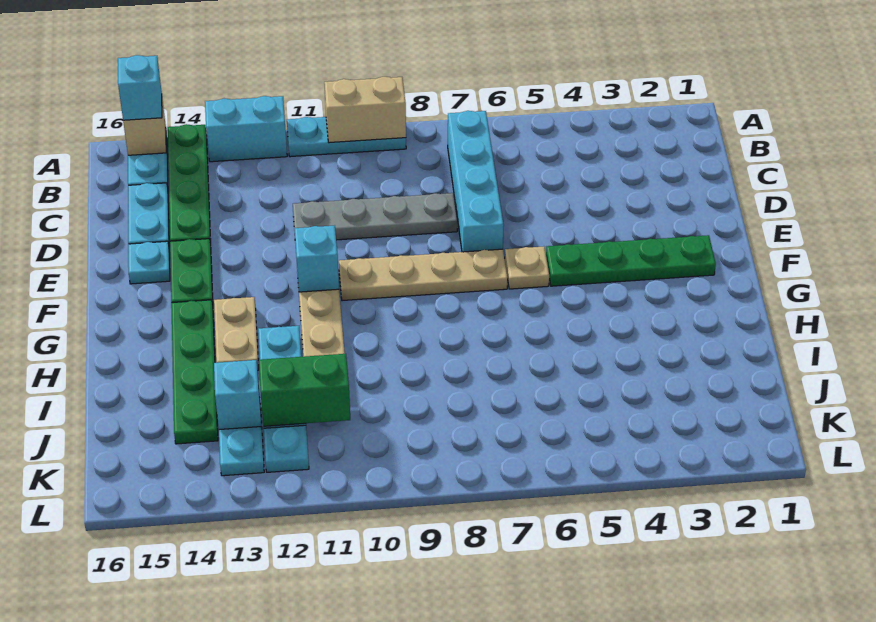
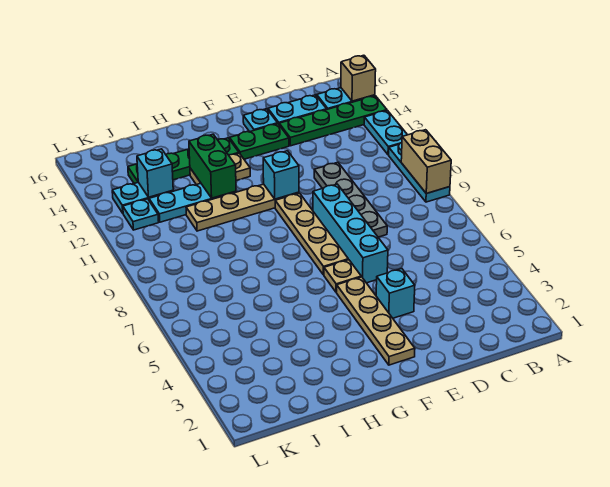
cyan brick A12:A13 level 1 -> cyan plate A12:A13 level 1
cyan brick A15 level 3 -> cyan brick E4 level 1
cyan brick B7:E7 level 1 -> cyan brick E6:E9 level 1
green plate F2:F5 level 1 -> tan plate F2:F5 level 1
green brick J11:J12 level 2 -> green brick H12:H13 level 2

